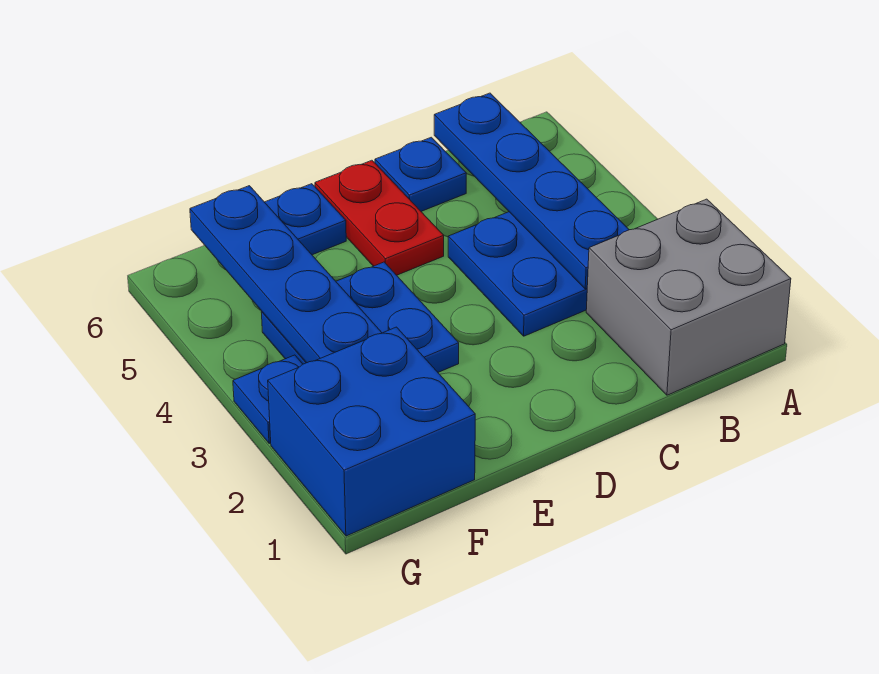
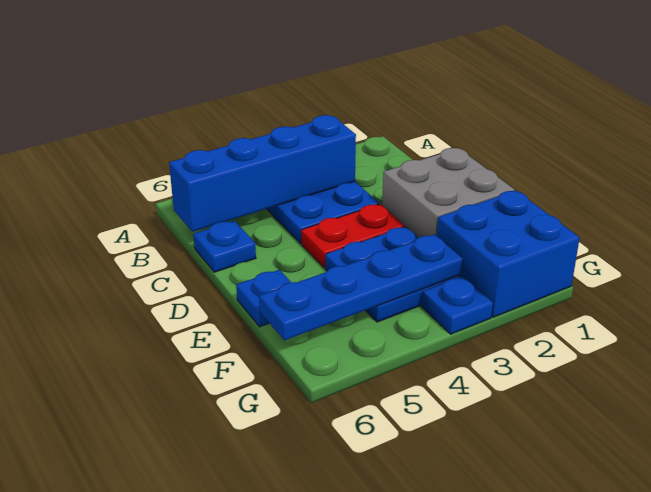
grey brick A1:B2 level 1 -> grey brick D1:E2 level 1
blue plate B3:B6 level 2 -> blue brick B3:B6 level 2
red plate D5:D6 level 1 -> red plate D3:D4 level 1

